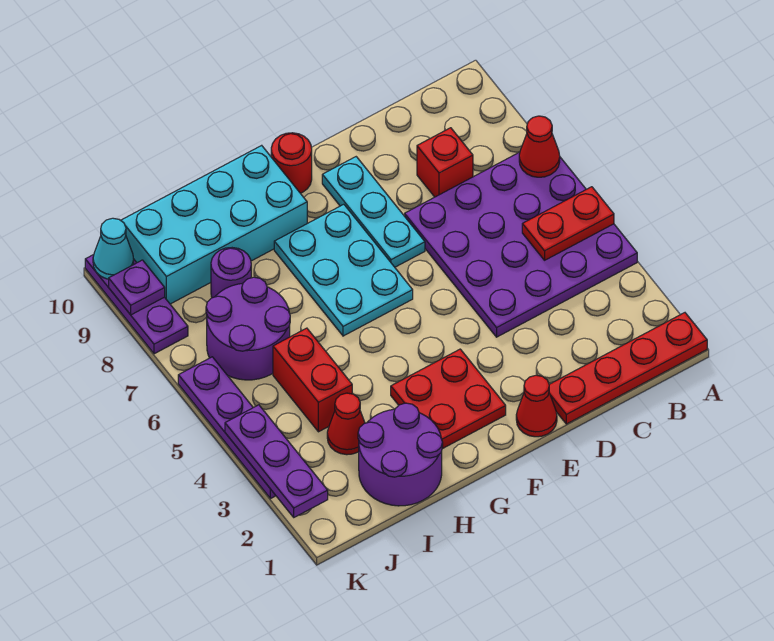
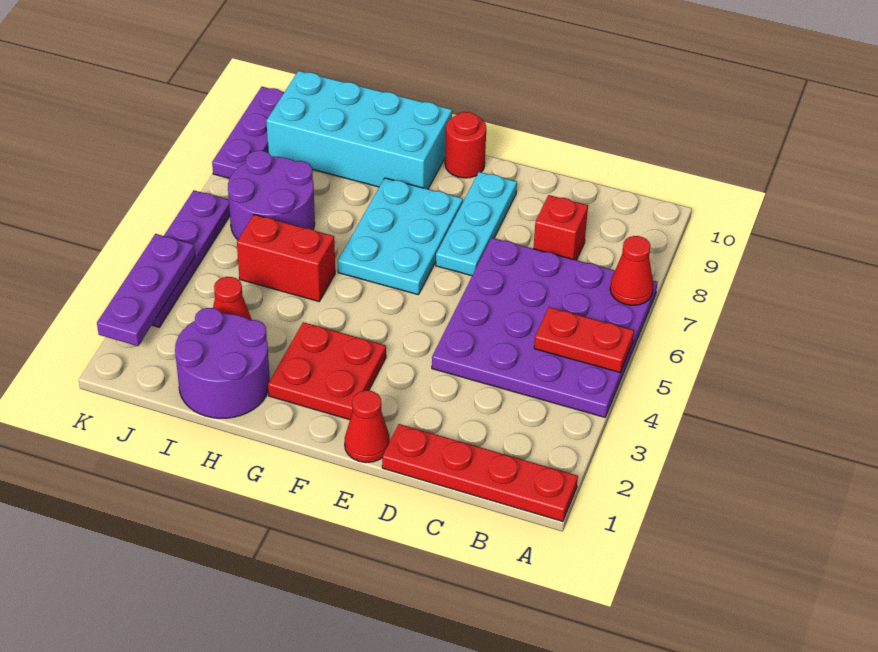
red brick I4:I5 level 1 -> red brick H5:I5 level 1
purple round brick I8 level 1 -> none
purple plate K9 level 2 -> none
cyan cone K10 level 2 -> none

